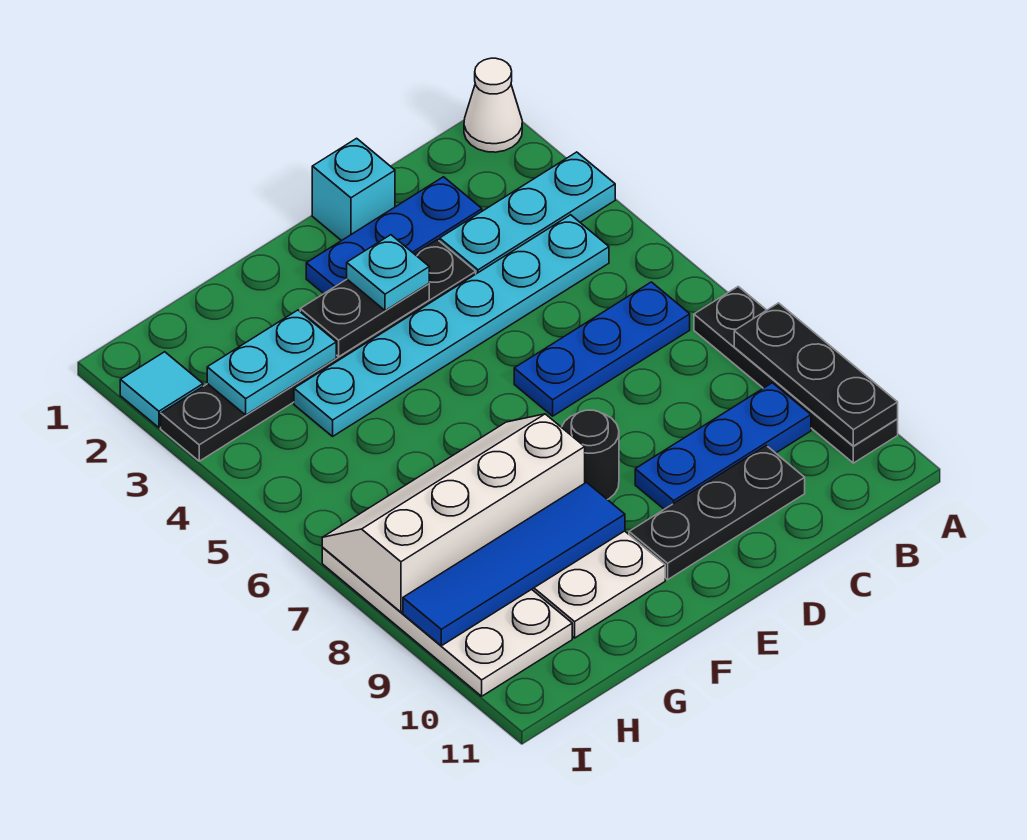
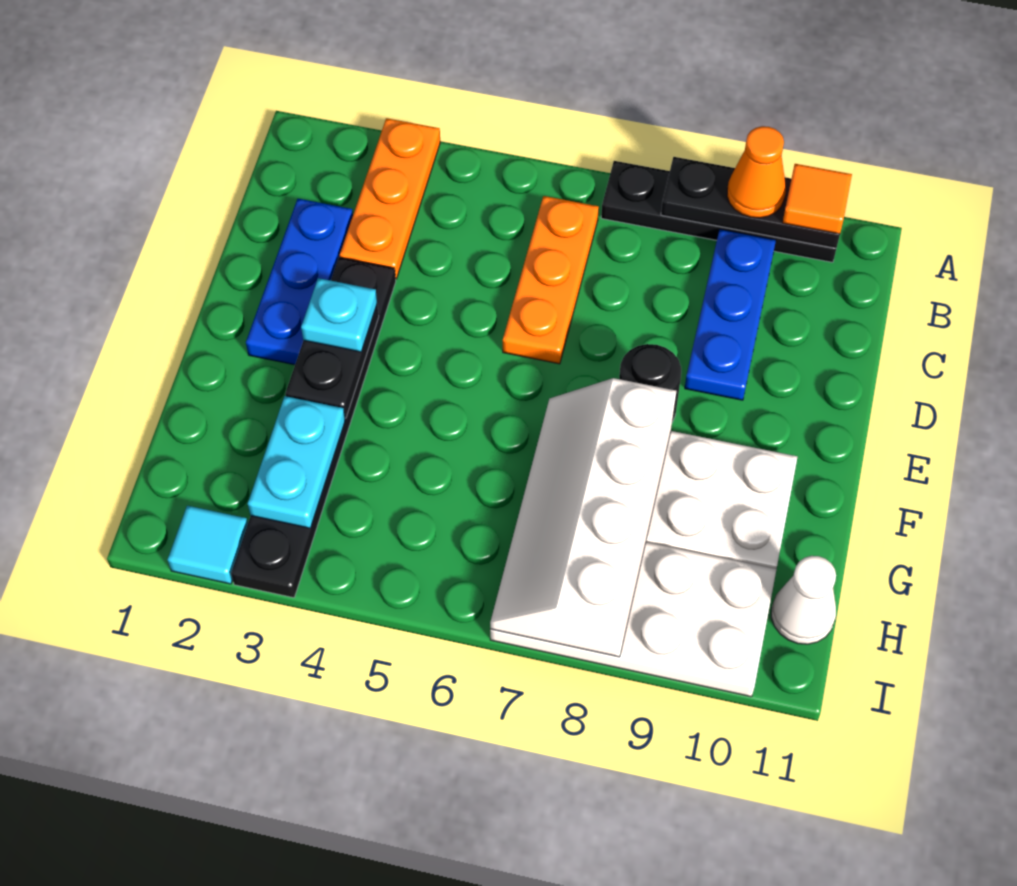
white cone A1 level 1 -> white cone H11 level 1
cyan plate A3:C3 level 1 -> orange plate A3:C3 level 1
none -> orange cone A9 level 3
none -> orange tile A10 level 3
cyan plate B4:G4 level 1 -> none
blue plate B6:D6 level 1 -> orange plate B6:D6 level 1
black plate C10:E10 level 1 -> none
cyan brick D1 level 1 -> none
blue tile F9:I9 level 2 -> none

